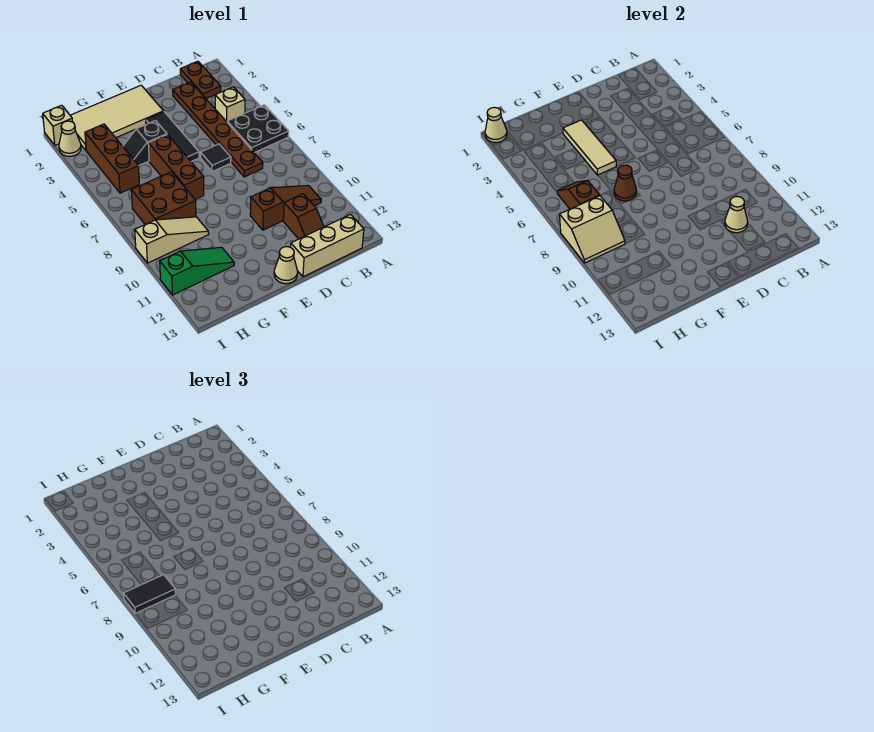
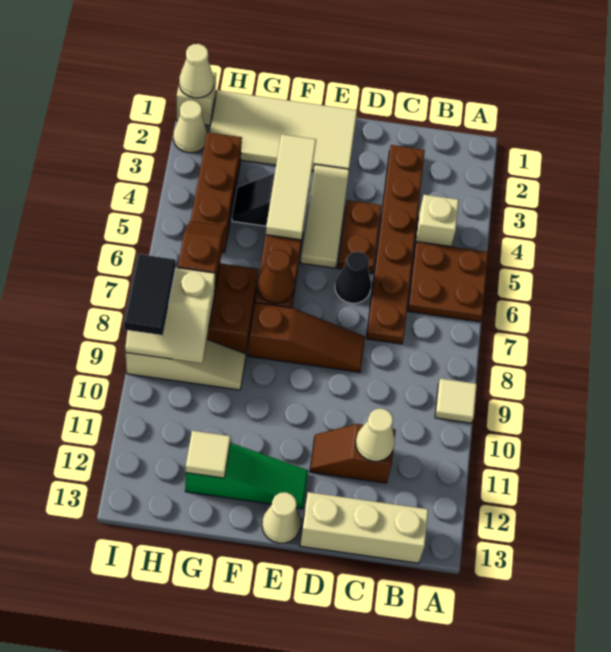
black plate A5:B6 level 1 -> brown plate A5:B6 level 1
none -> tan tile A9 level 1
brown plate B1:B2 level 1 -> brown plate D4:D5 level 1
brown slope B10:D10 level 1 top D -> brown slope D8:F8 level 1 top F
brown slope C11:C12 level 1 top 11 -> brown slope C11:D11 level 1 top C
black tile D6 level 1 -> black cone D6 level 1
black tile E3:E5 level 1 -> tan tile E3:E5 level 1
green slope G11:I11 level 1 top I -> green slope E12:G12 level 1 top G
none -> tan tile G12 level 2
black tile H8:I8 level 3 -> black tile I8:I9 level 3

